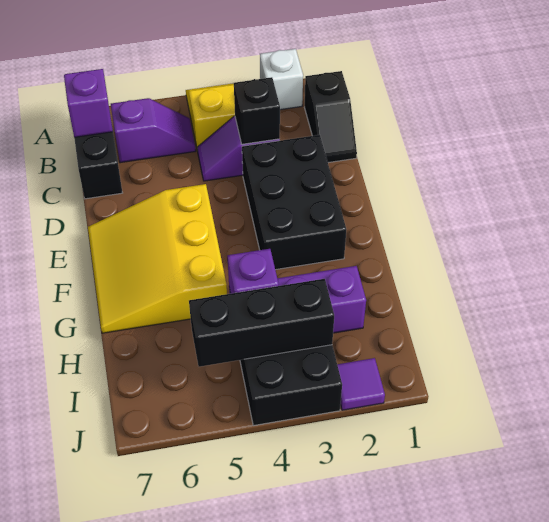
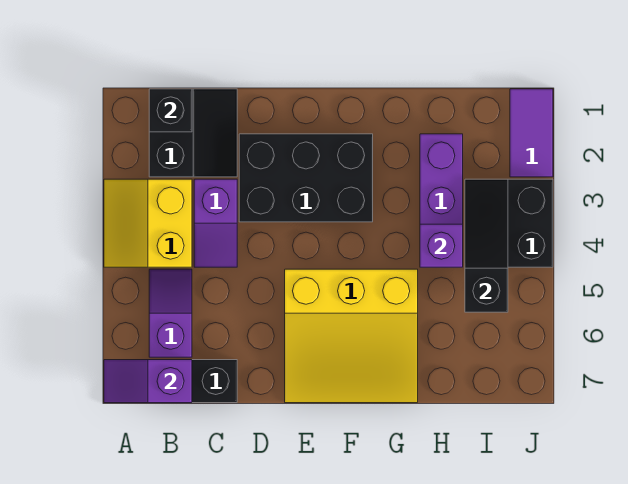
white brick A2 level 1 -> none
black slope B1:C1 level 1 top B -> black slope B1:C2 level 1 top B
black brick C3 level 2 -> black brick B1 level 2
black brick I3:I5 level 2 -> black slope I3:I5 level 2 top 5
purple tile J2 level 1 -> purple tile J1:J2 level 1

